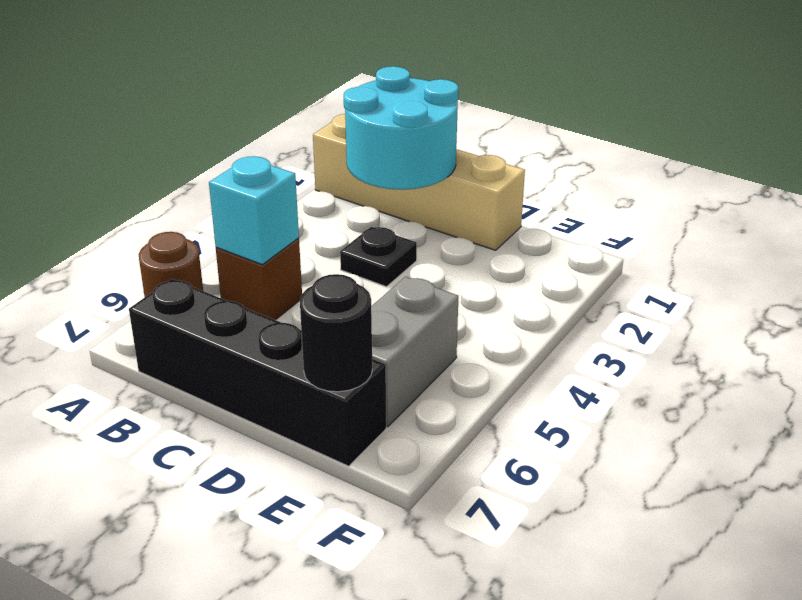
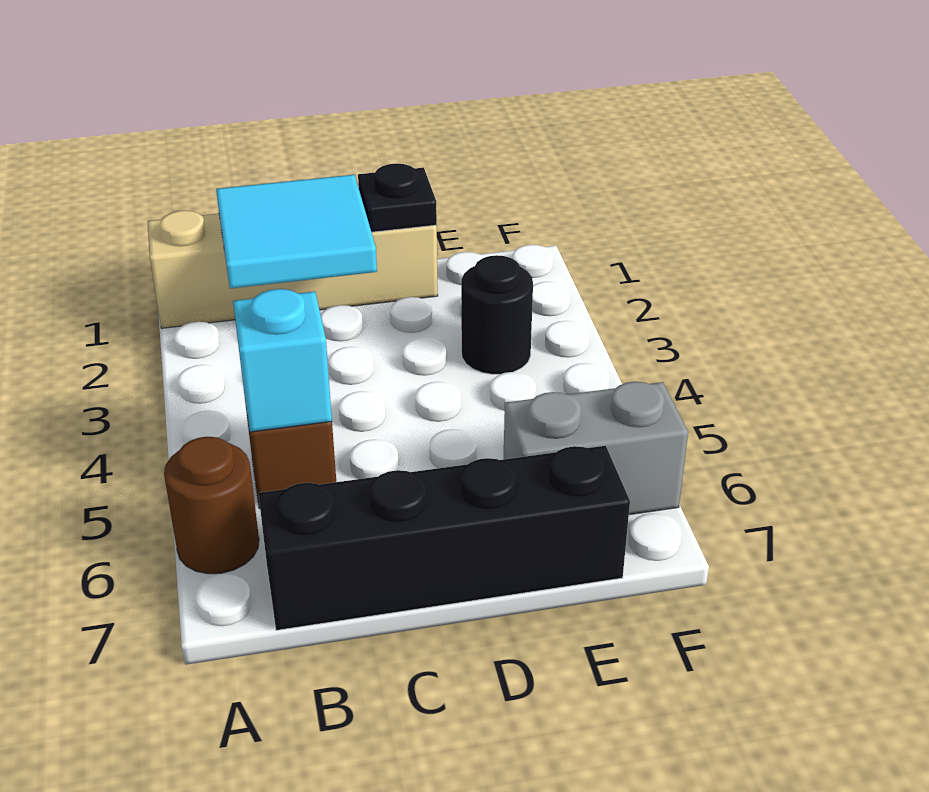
cyan round brick B1:C2 level 2 -> cyan tile B1:C2 level 2
black plate C3 level 1 -> black plate D1 level 2
grey brick E5:E6 level 1 -> grey brick E6:F6 level 1
black round brick E7 level 2 -> black round brick E3 level 1

